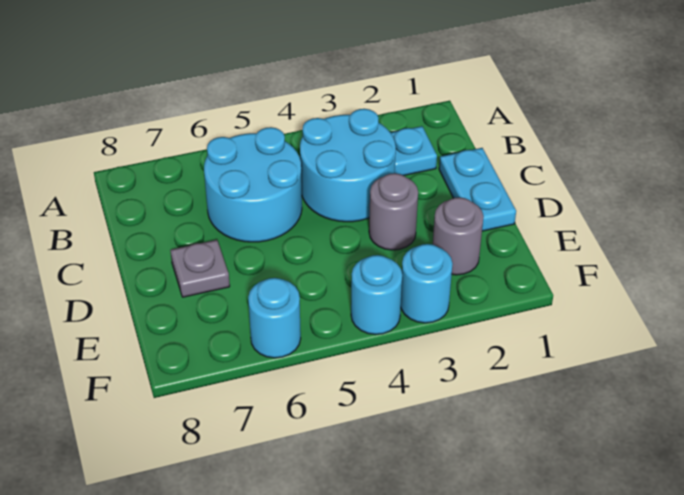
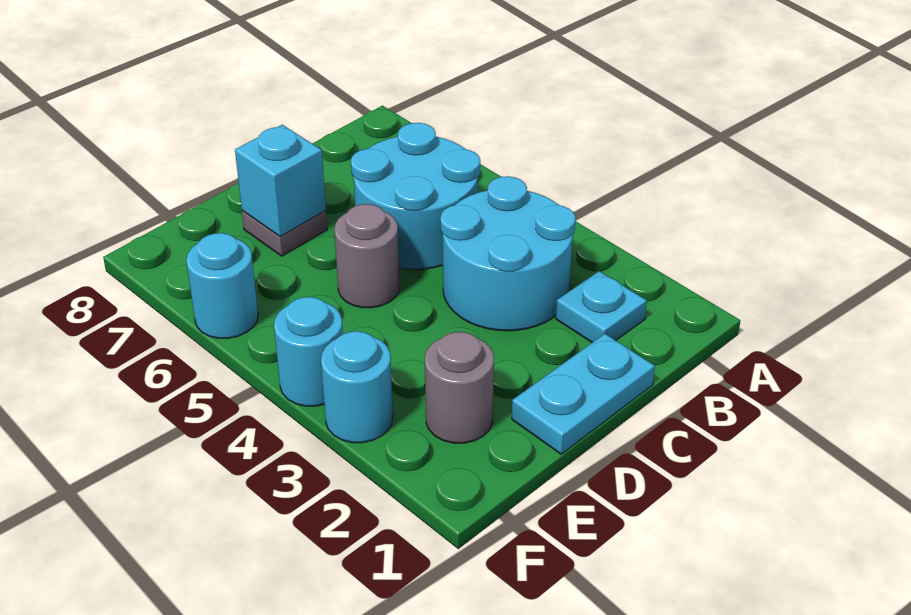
grey round brick D3 level 1 -> grey round brick D5 level 1
none -> cyan brick D7 level 2

